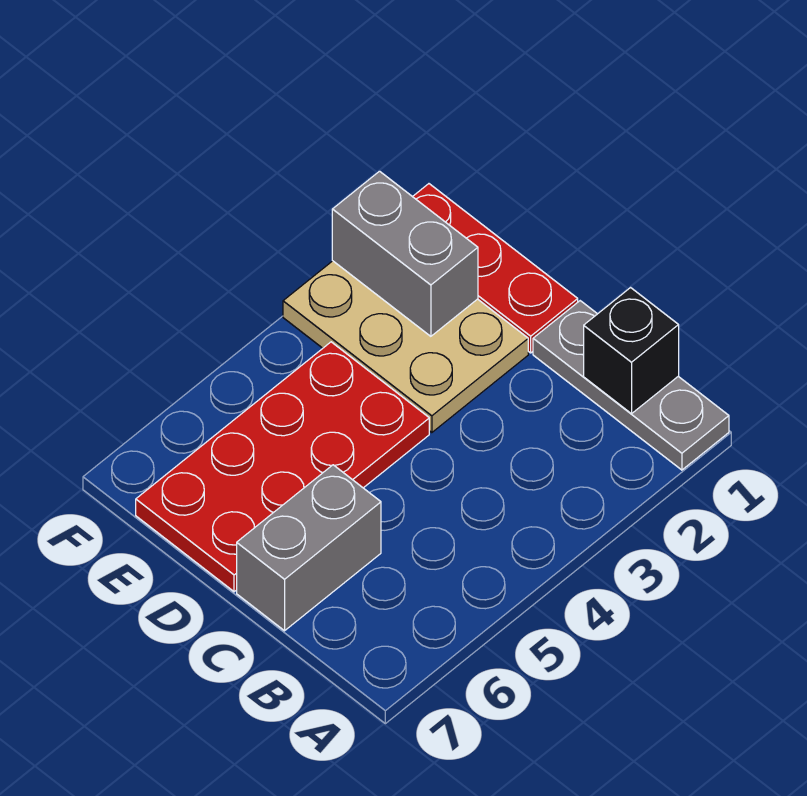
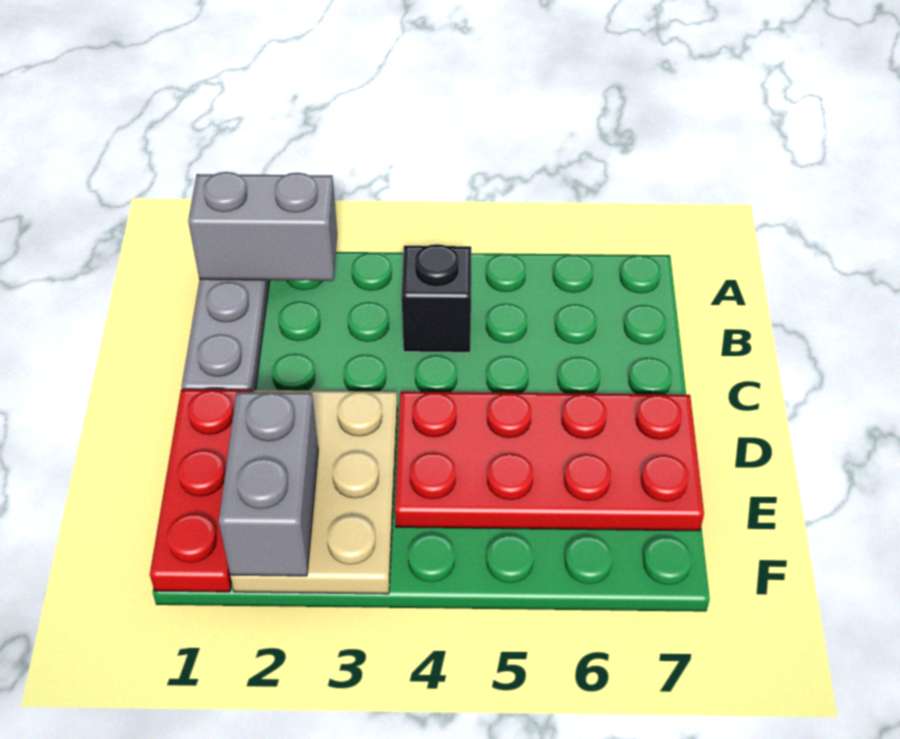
black brick B1 level 2 -> black brick B4 level 1
grey brick C6:C7 level 1 -> grey brick A1:A2 level 2

